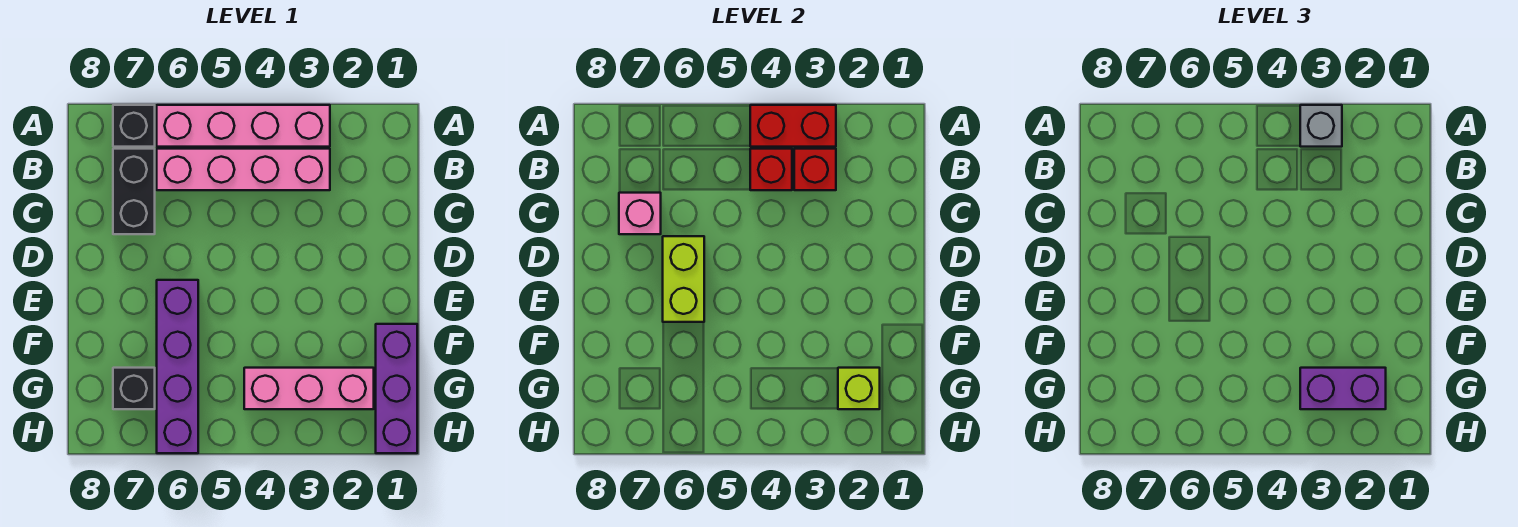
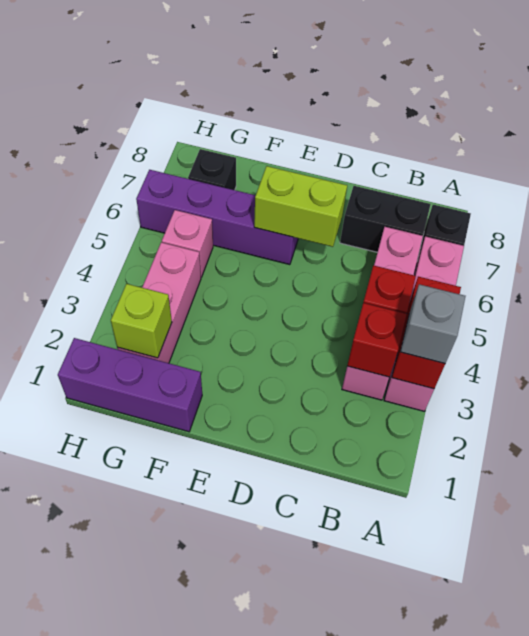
pink brick C7 level 2 -> pink brick G5 level 1
purple brick G2:G3 level 3 -> none

